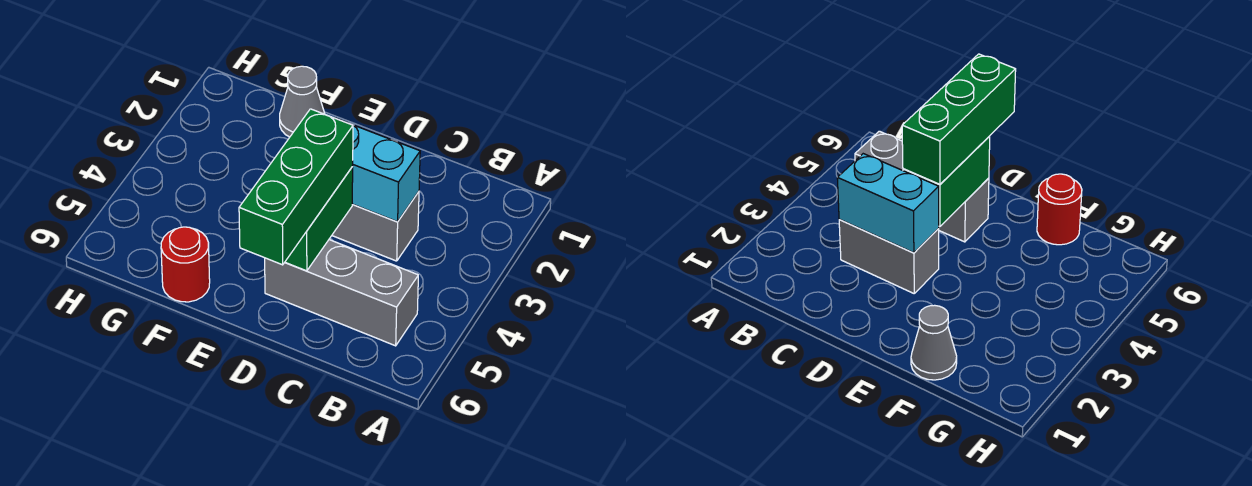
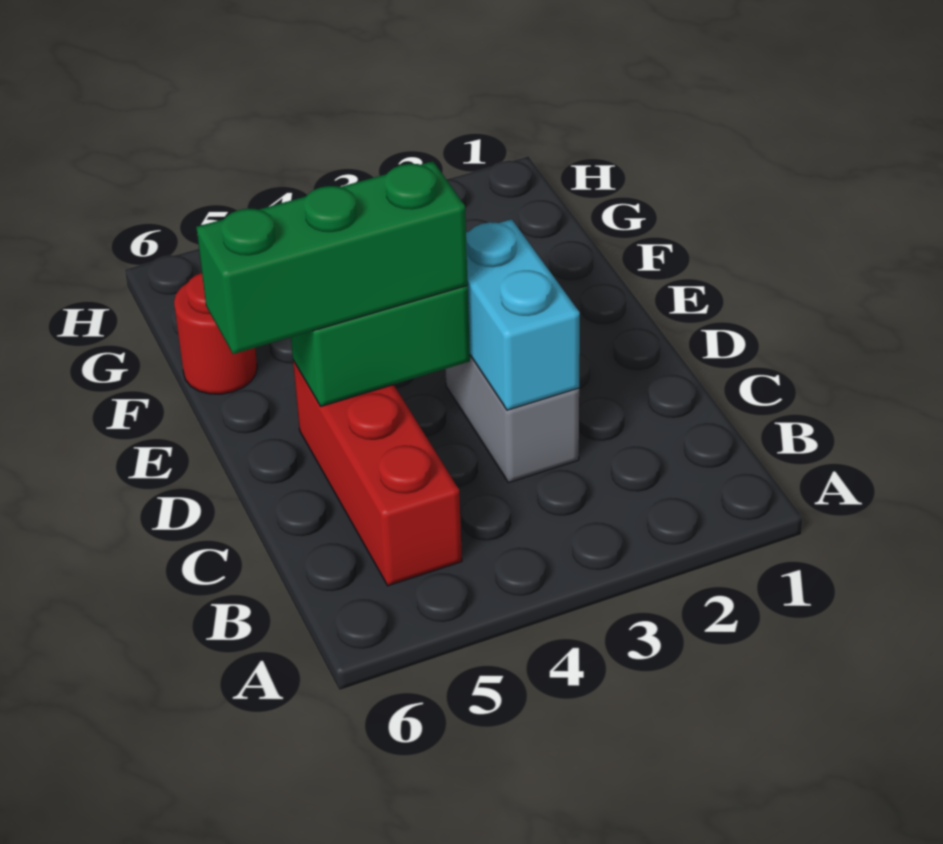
grey brick B5:D5 level 1 -> red brick B5:D5 level 1
grey cone F1 level 1 -> none

